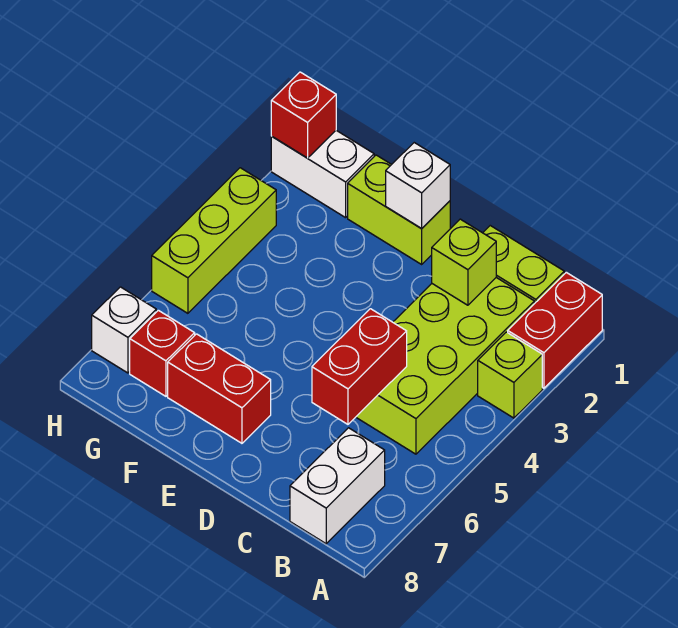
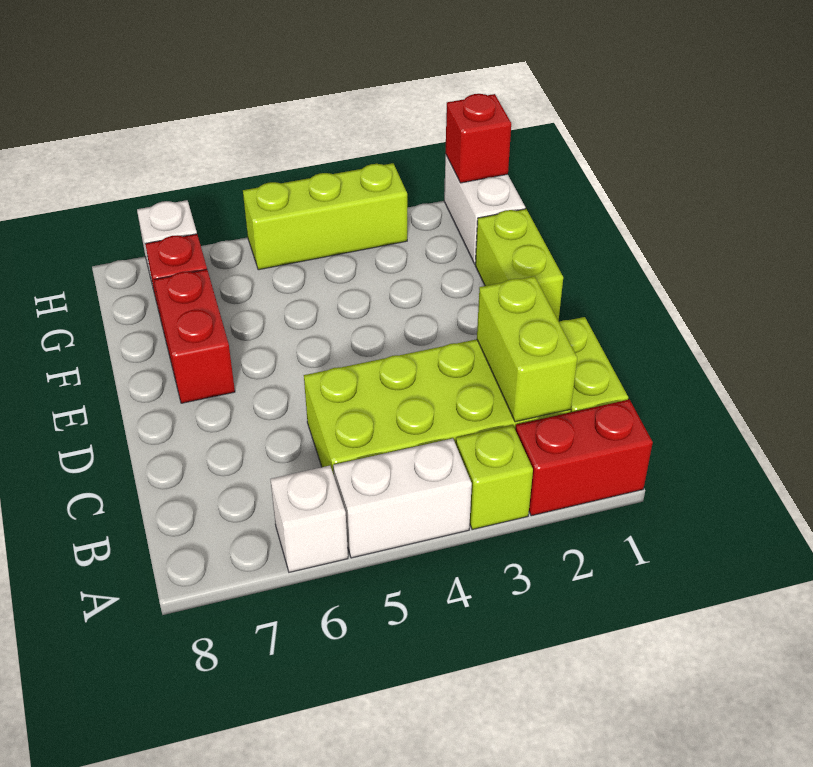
white brick B7:B8 level 1 -> white brick A4:A5 level 1
lime brick C2 level 2 -> lime brick B2:C2 level 2
red brick C5:C6 level 2 -> none
white brick E1 level 2 -> white brick A6 level 1

